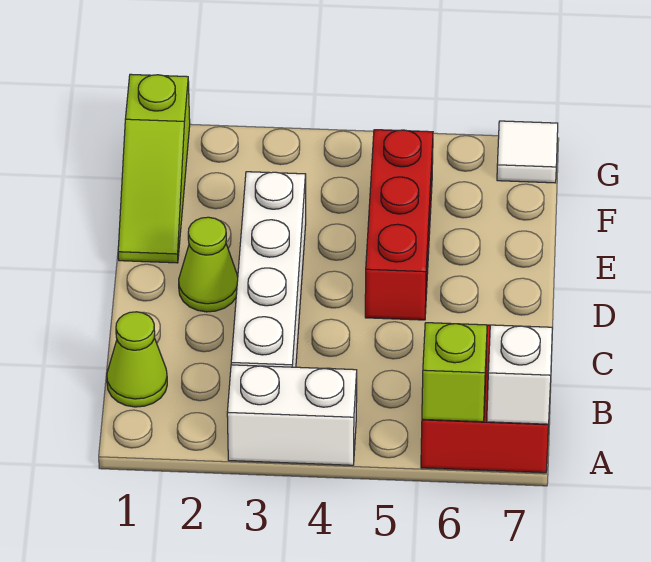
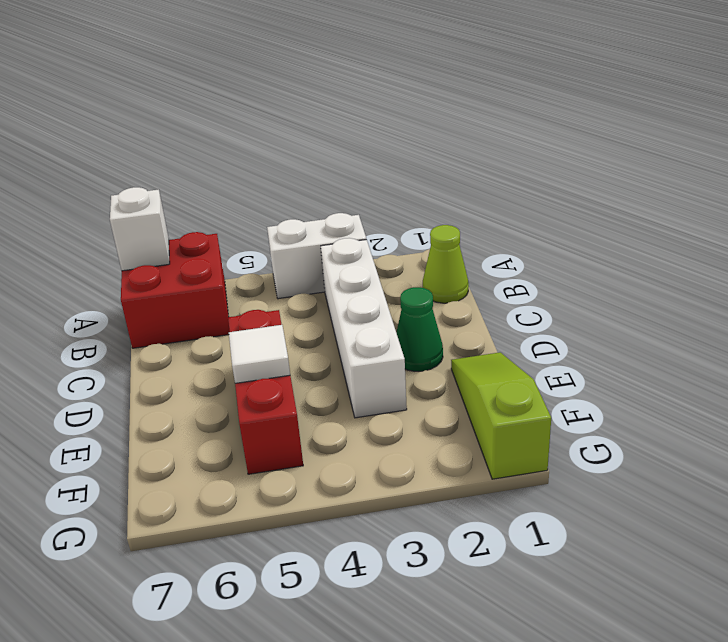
lime brick A6 level 2 -> none
lime cone D2 level 1 -> green cone D2 level 1
white tile G7 level 1 -> white tile E5 level 2

